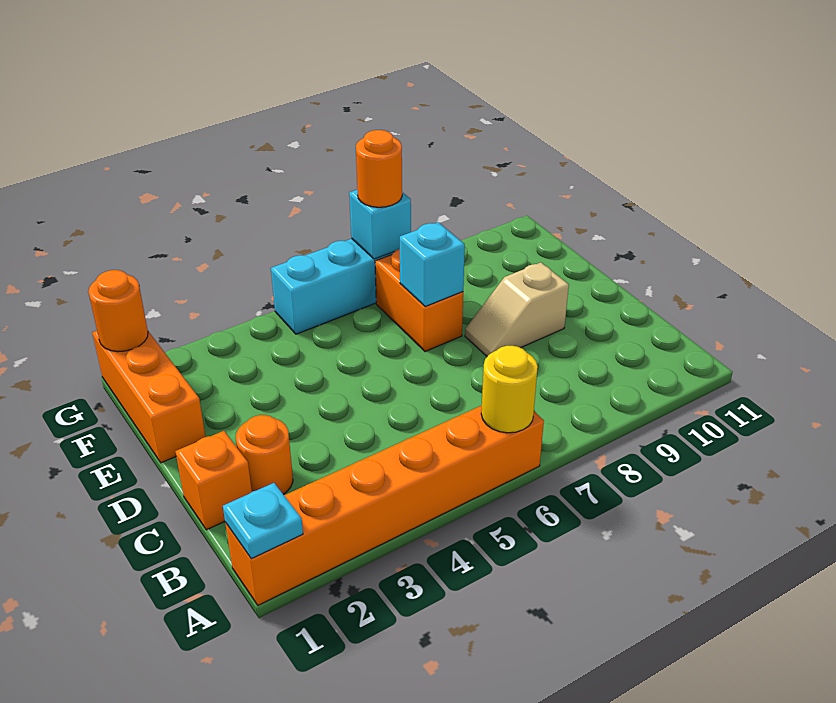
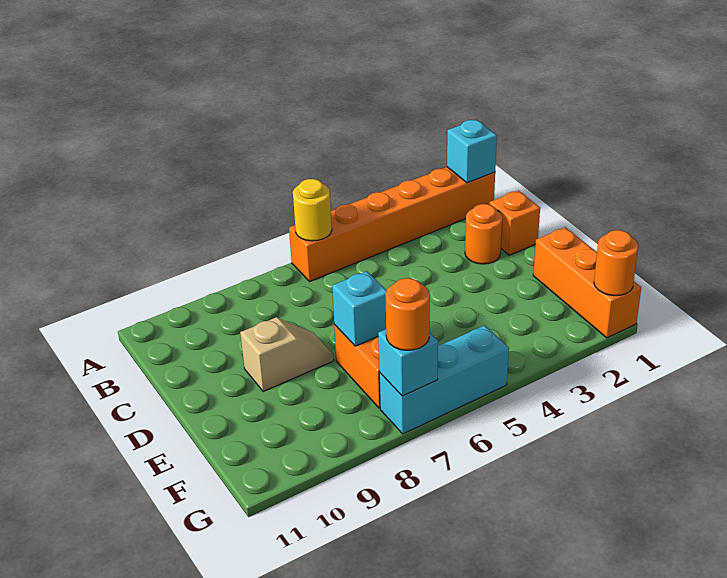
cyan plate A1 level 2 -> cyan brick A1 level 2

